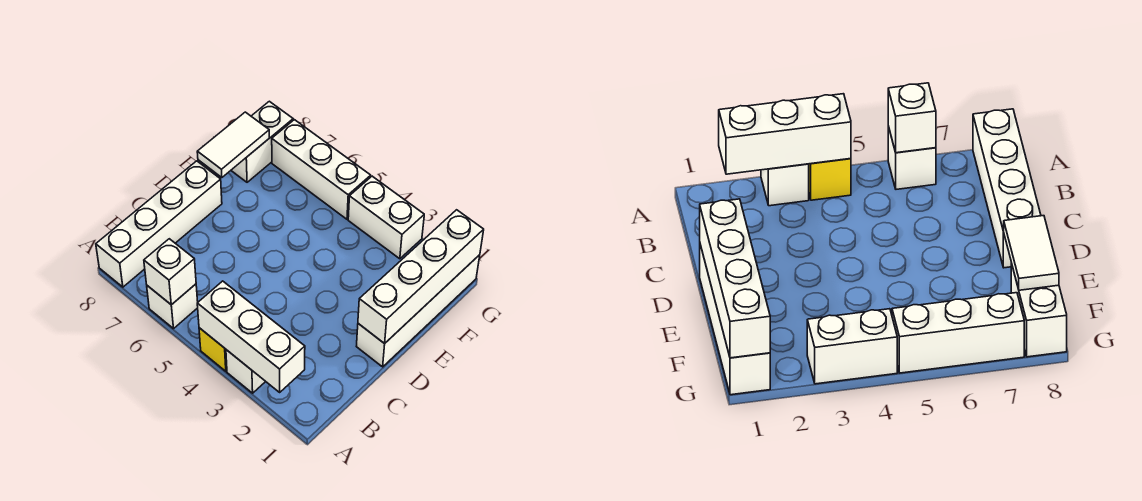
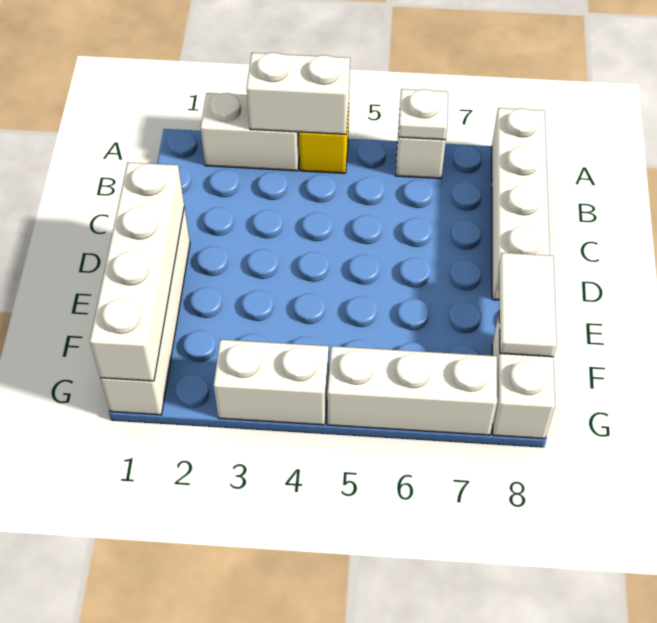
white brick A2:A4 level 2 -> white brick A3:A4 level 2
white brick A3 level 1 -> white brick A2:A3 level 1
white brick A6 level 2 -> white plate A6 level 2

